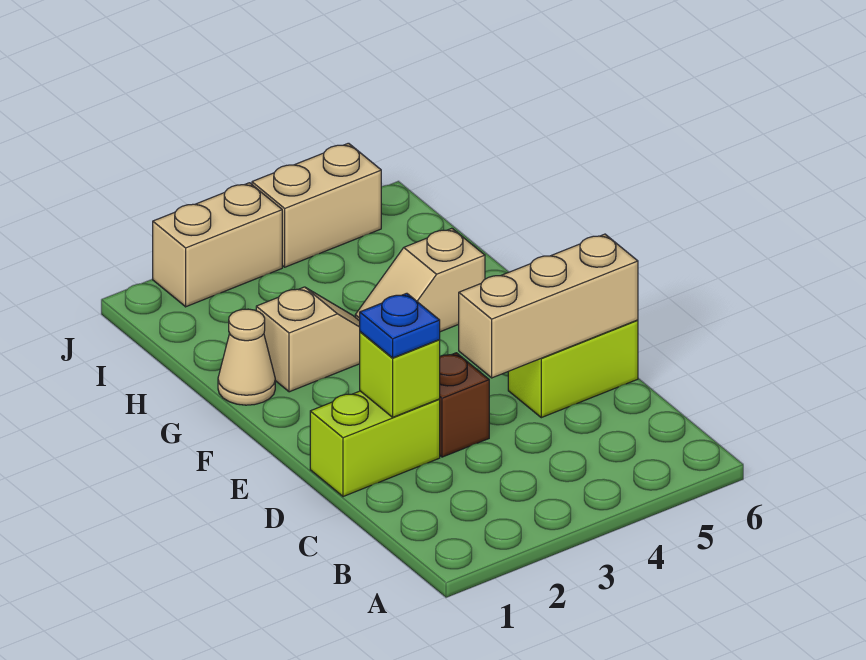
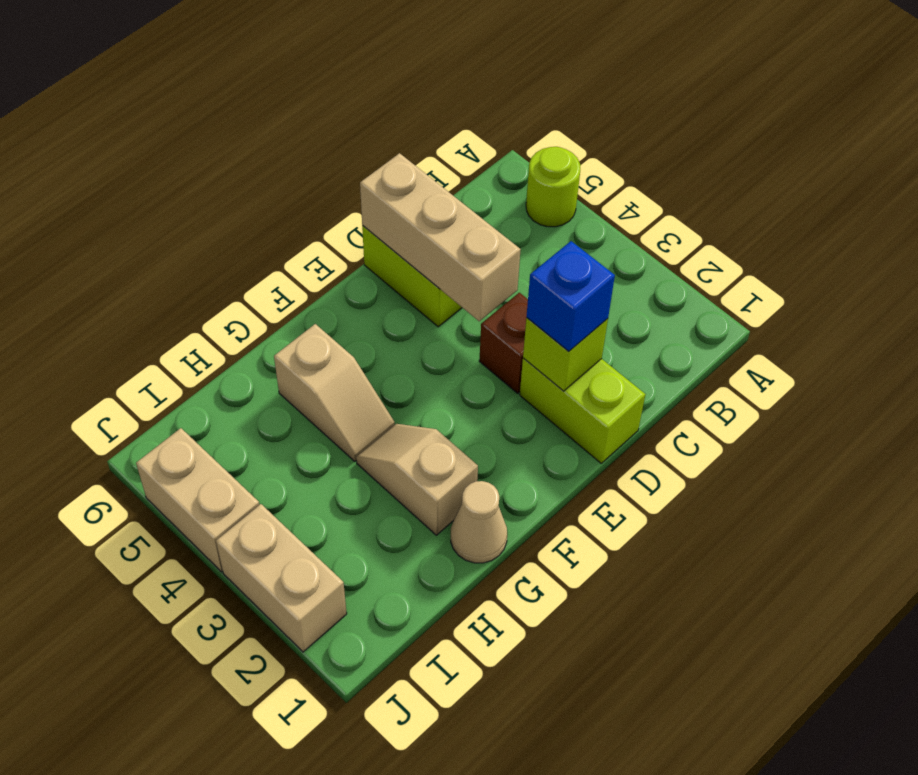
none -> lime round brick A5 level 1
blue plate D2 level 3 -> blue brick D2 level 3

